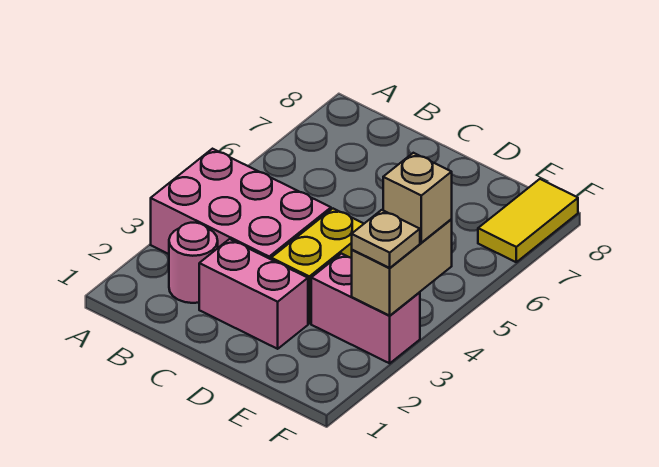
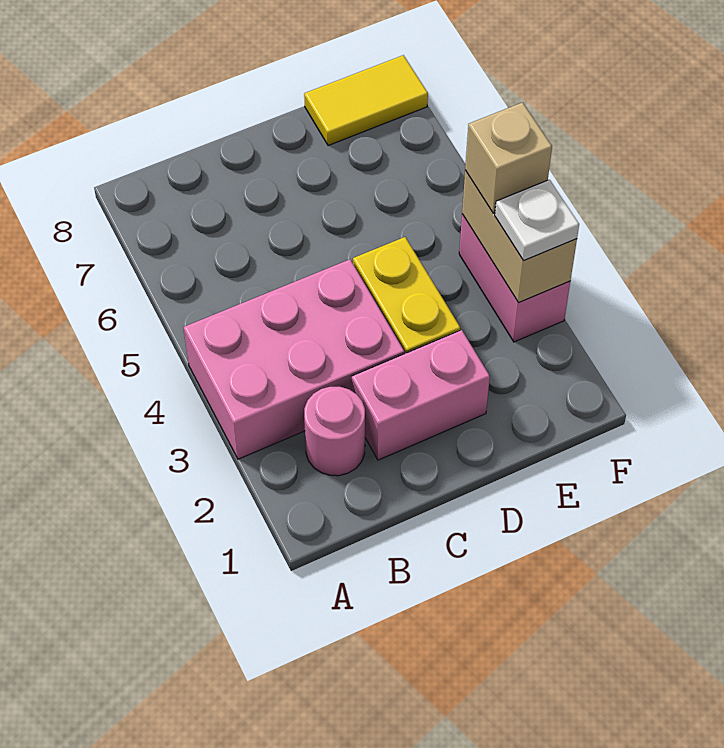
pink brick E3:F3 level 1 -> pink brick F3:F4 level 1
tan plate F3 level 3 -> white plate F3 level 3
yellow tile F7:F8 level 1 -> yellow tile E8:F8 level 1

